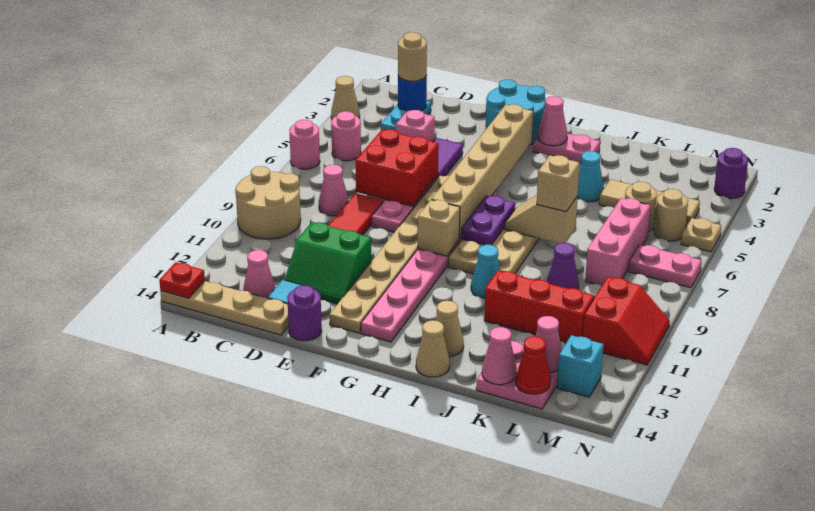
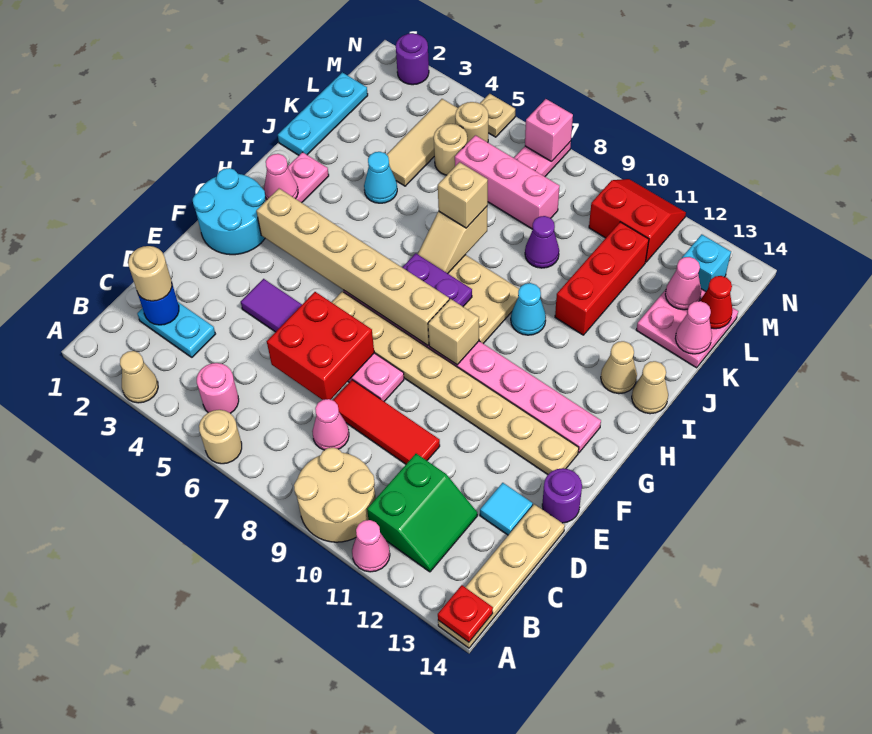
pink round brick A6 level 1 -> tan round brick A6 level 1
pink cone C13 level 1 -> pink cone A11 level 1
pink brick D4 level 1 -> pink brick N7 level 2
green slope D11:E12 level 1 top 11 -> green slope B11:C12 level 1 top 11
none -> cyan plate J1:L1 level 1

